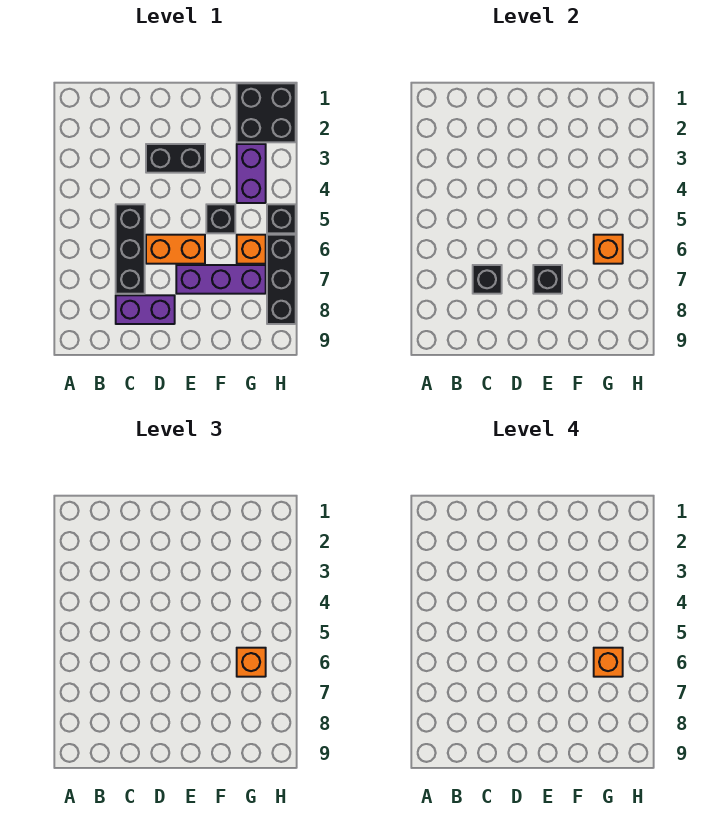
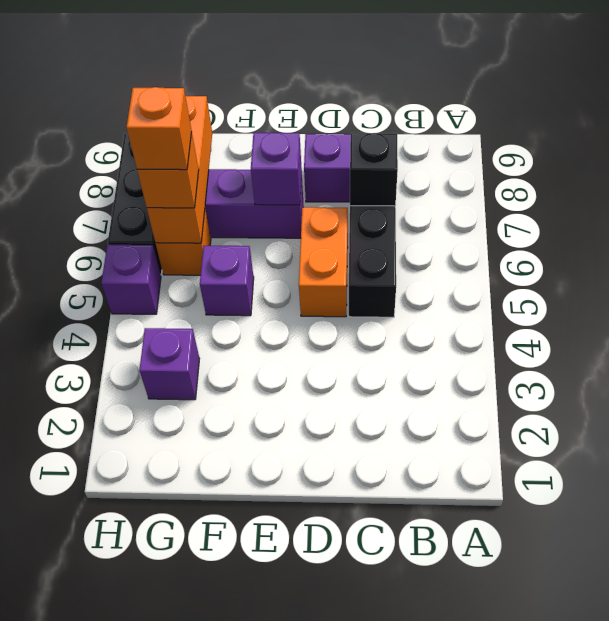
black brick D3:E3 level 1 -> none
orange brick D6:E6 level 1 -> orange brick D5:D6 level 1
black brick E7 level 2 -> purple brick E7 level 2
black brick F5 level 1 -> purple brick F5 level 1
black brick G1:H2 level 1 -> none
purple brick G3:G4 level 1 -> purple brick G3 level 1
orange brick G6 level 2 -> orange brick G6:G8 level 2
black brick H5 level 1 -> purple brick H5 level 1

